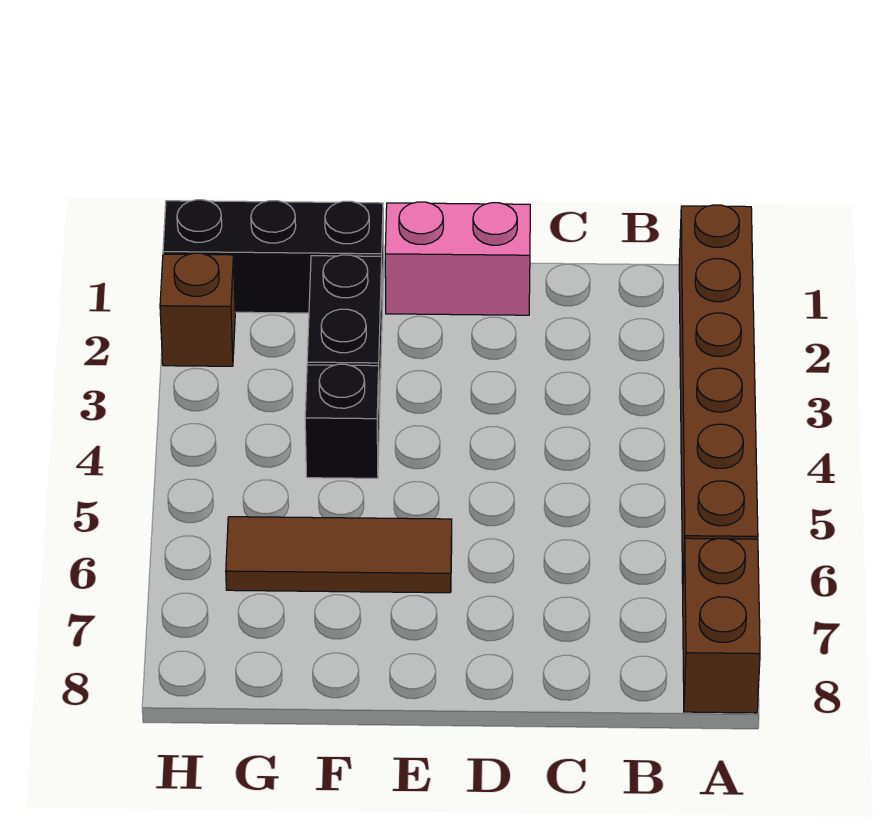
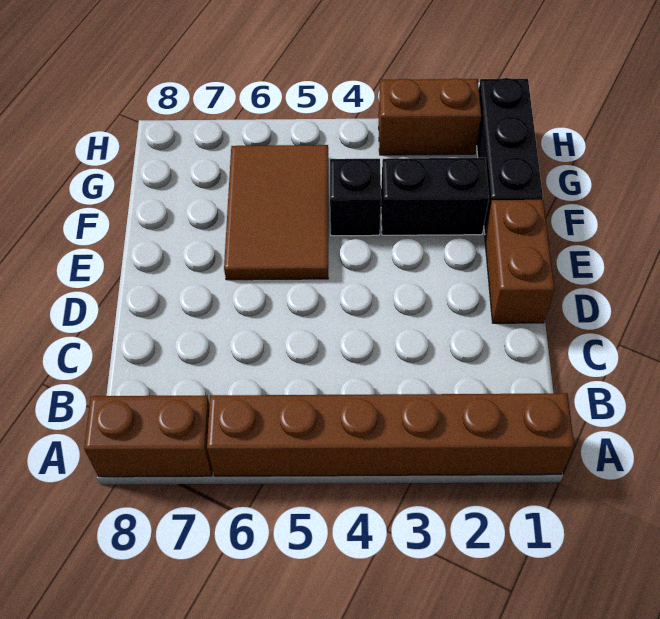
pink brick D1:E1 level 1 -> brown brick D1:E1 level 1
brown tile E6:G6 level 1 -> brown tile E5:G6 level 1
brown brick H2 level 1 -> brown brick H2:H3 level 1

